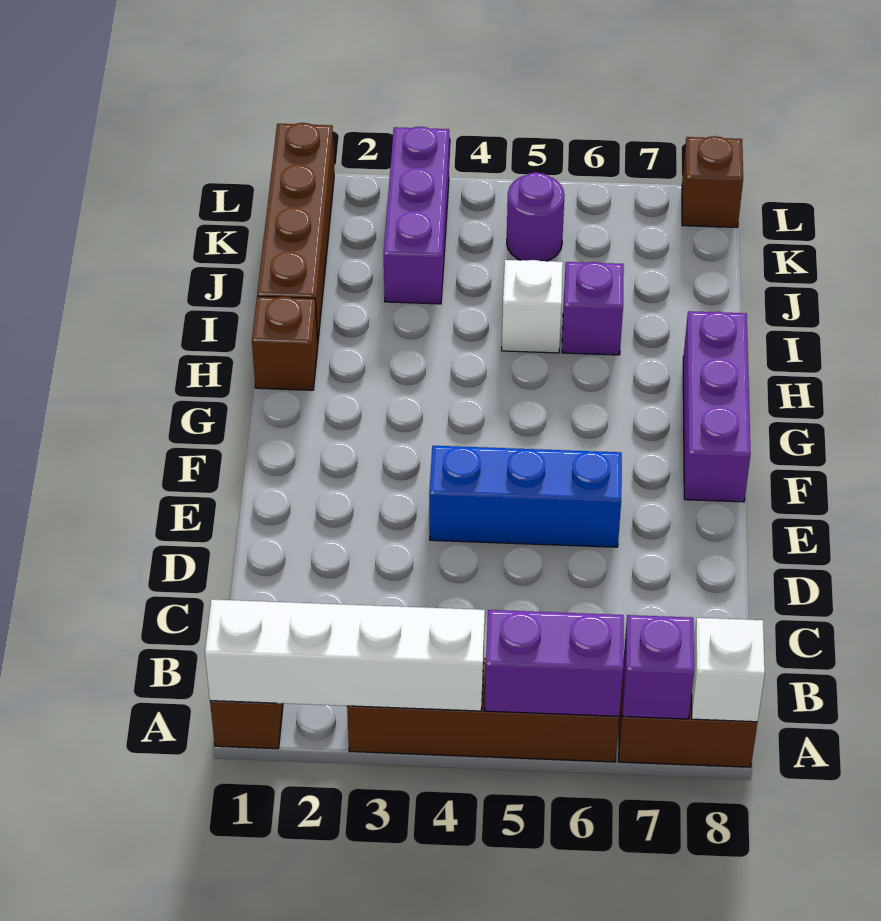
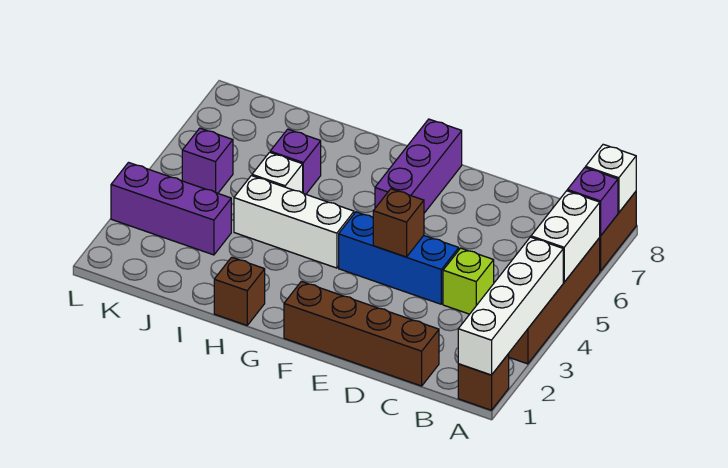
purple brick A5:A6 level 2 -> white brick A5:A6 level 2
none -> lime brick C4 level 1
blue brick E4:E6 level 1 -> blue brick D4:F4 level 1
purple brick F8:H8 level 1 -> purple brick F6:F8 level 1
none -> white brick G4:I4 level 1
brown brick I1:L1 level 1 -> brown brick C1:F1 level 1
purple round brick K5 level 1 -> purple brick K5 level 1
brown brick L8 level 1 -> brown brick E4 level 2

